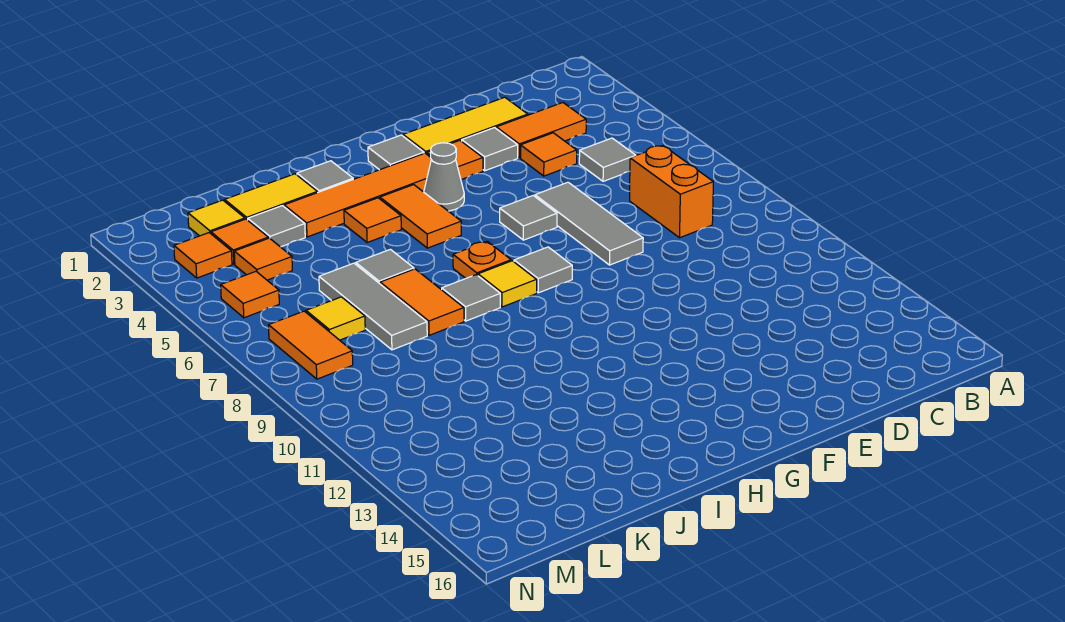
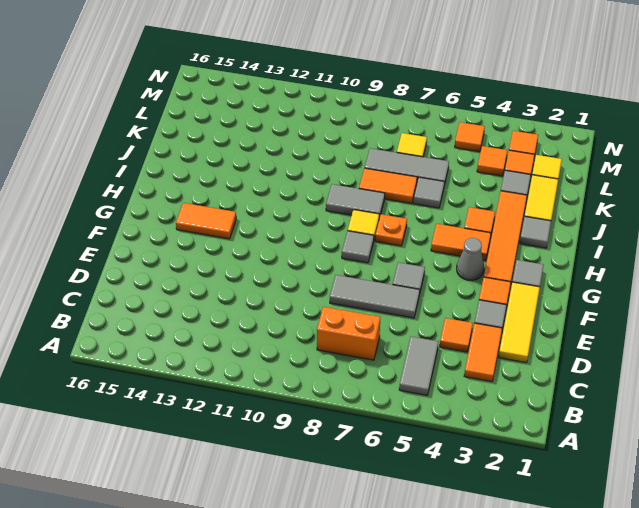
grey tile C5 level 1 -> grey tile B5:C5 level 1
grey tile I8 level 1 -> grey tile I8:I9 level 1
orange tile M7:M8 level 1 -> orange tile G13:G14 level 1

